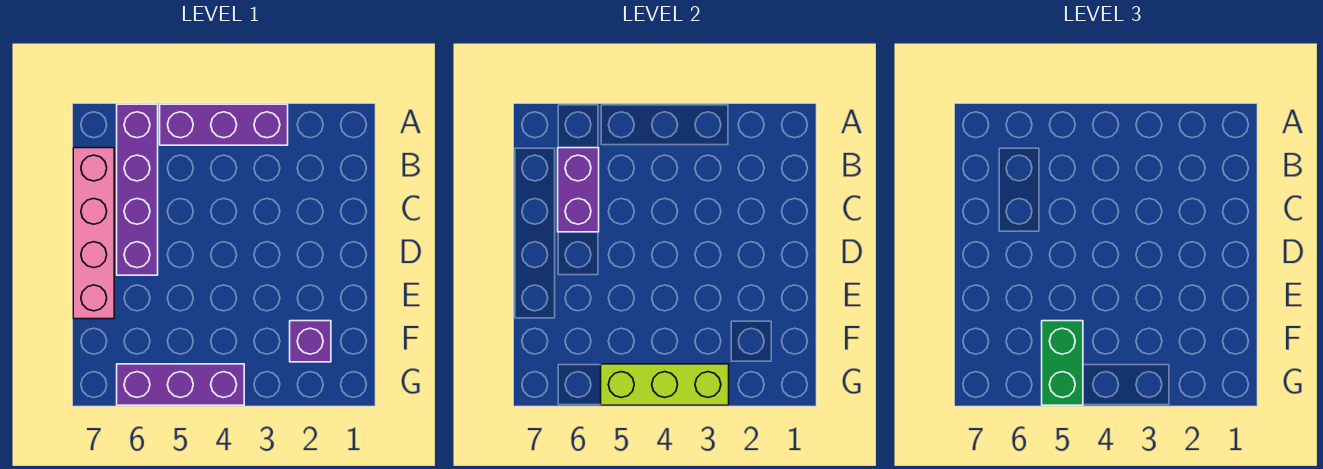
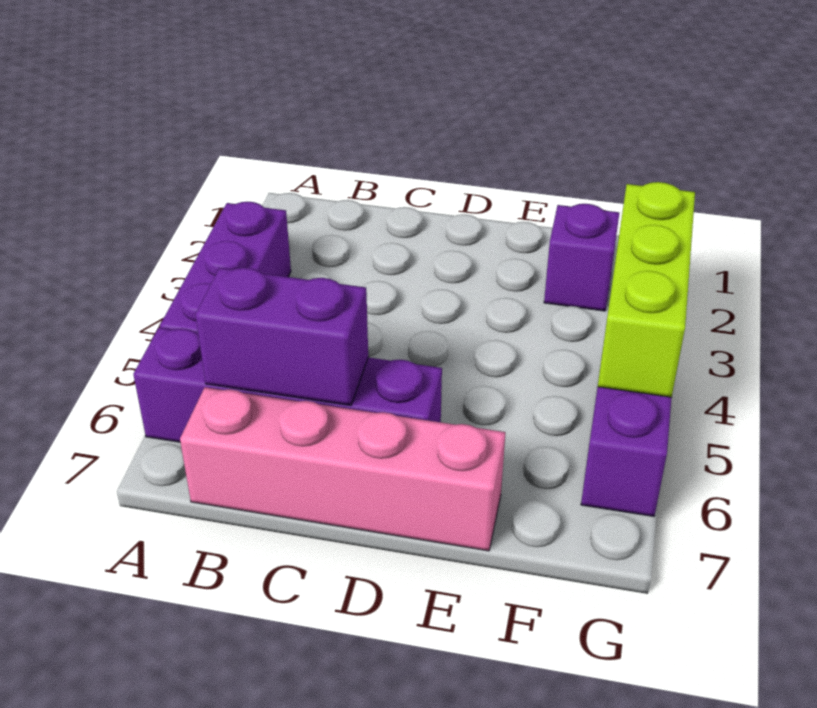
green brick F5:G5 level 3 -> none

